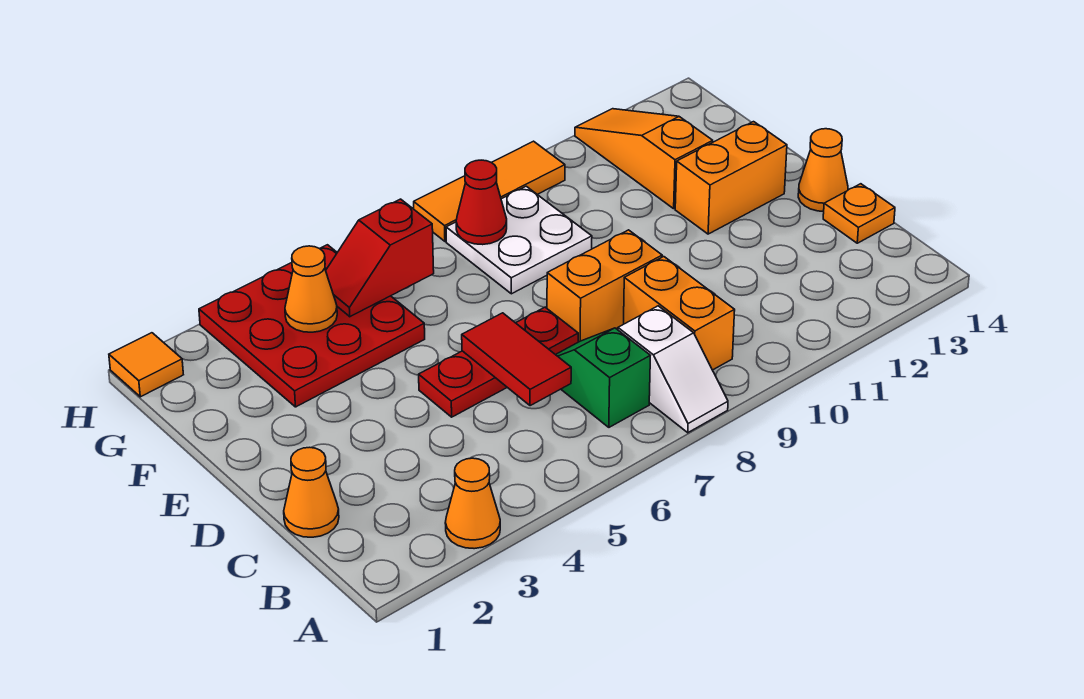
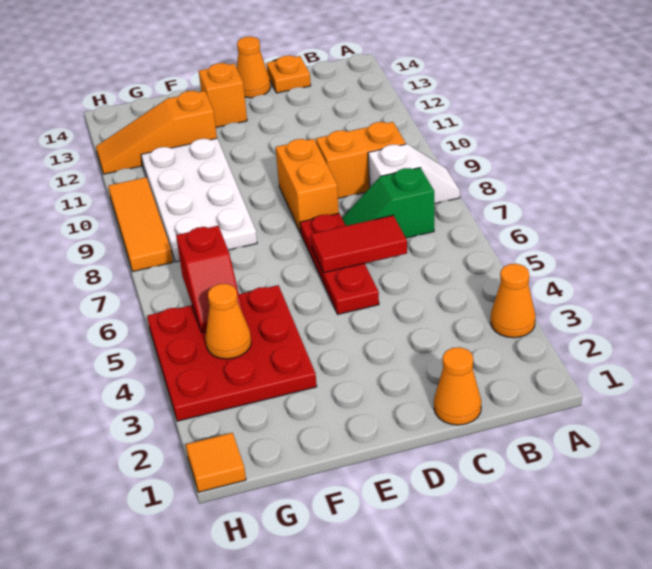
orange brick E12:E13 level 1 -> orange brick E13 level 1
white plate F8:G9 level 1 -> white plate F8:G11 level 1
red cone G8 level 2 -> none

